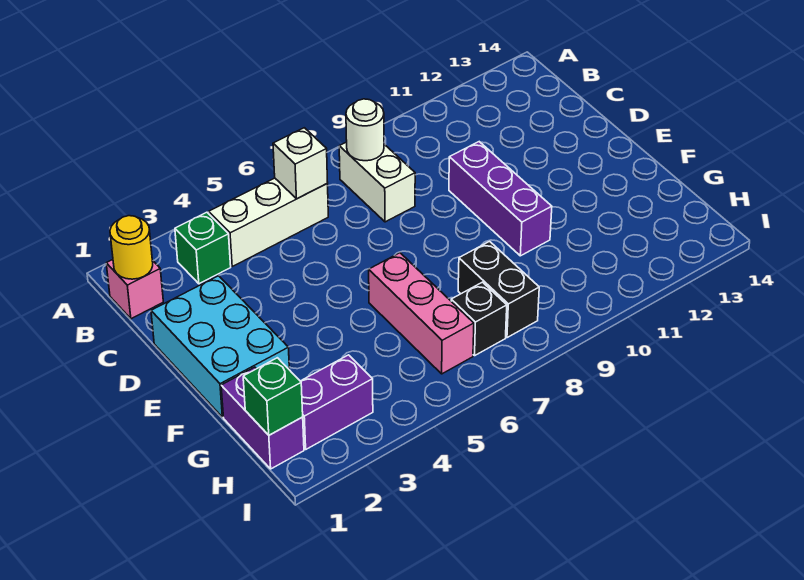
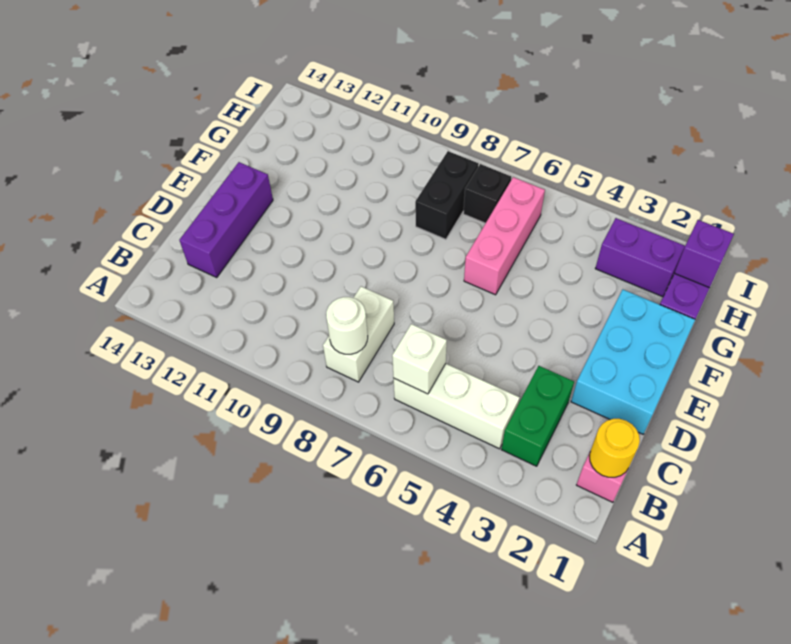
green brick B3 level 1 -> green brick B3:C3 level 1
purple brick D10:F10 level 1 -> purple brick C13:E13 level 1
green brick H1 level 2 -> purple brick H1 level 2

